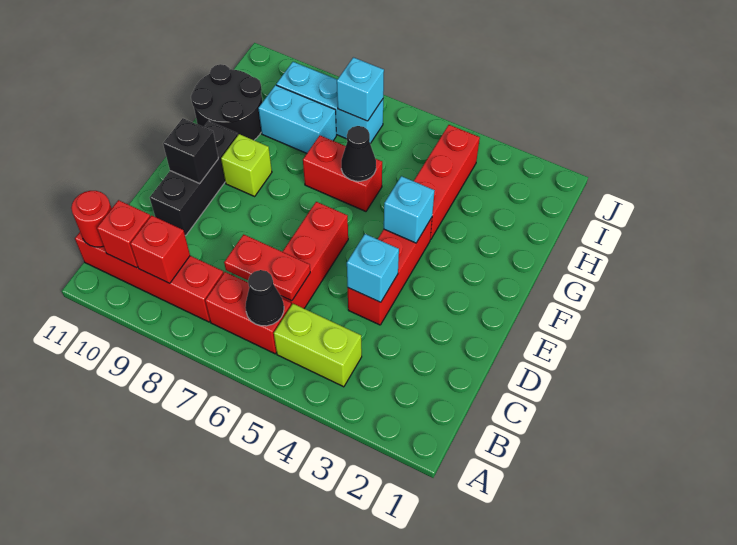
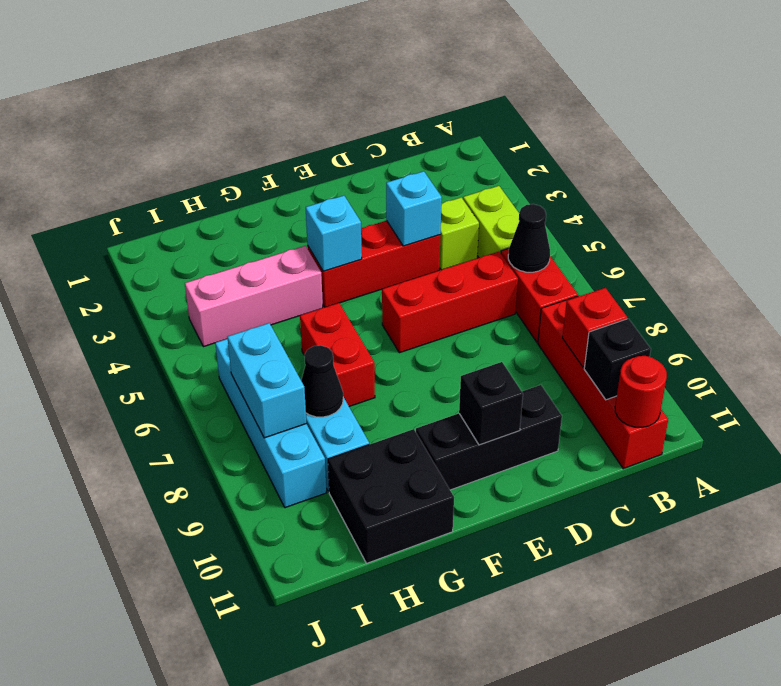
red brick B10 level 2 -> black brick B10 level 2
red plate C6:C7 level 2 -> none
lime brick F9 level 1 -> lime brick C4 level 1
red brick G4:I4 level 1 -> pink brick G4:I4 level 1
black cone G6 level 2 -> black cone H8 level 2
black round brick G10:H11 level 1 -> black brick G10:H11 level 1
cyan brick I7:I9 level 1 -> cyan brick I6:I9 level 1
cyan brick I7 level 2 -> cyan brick I7:I8 level 2

